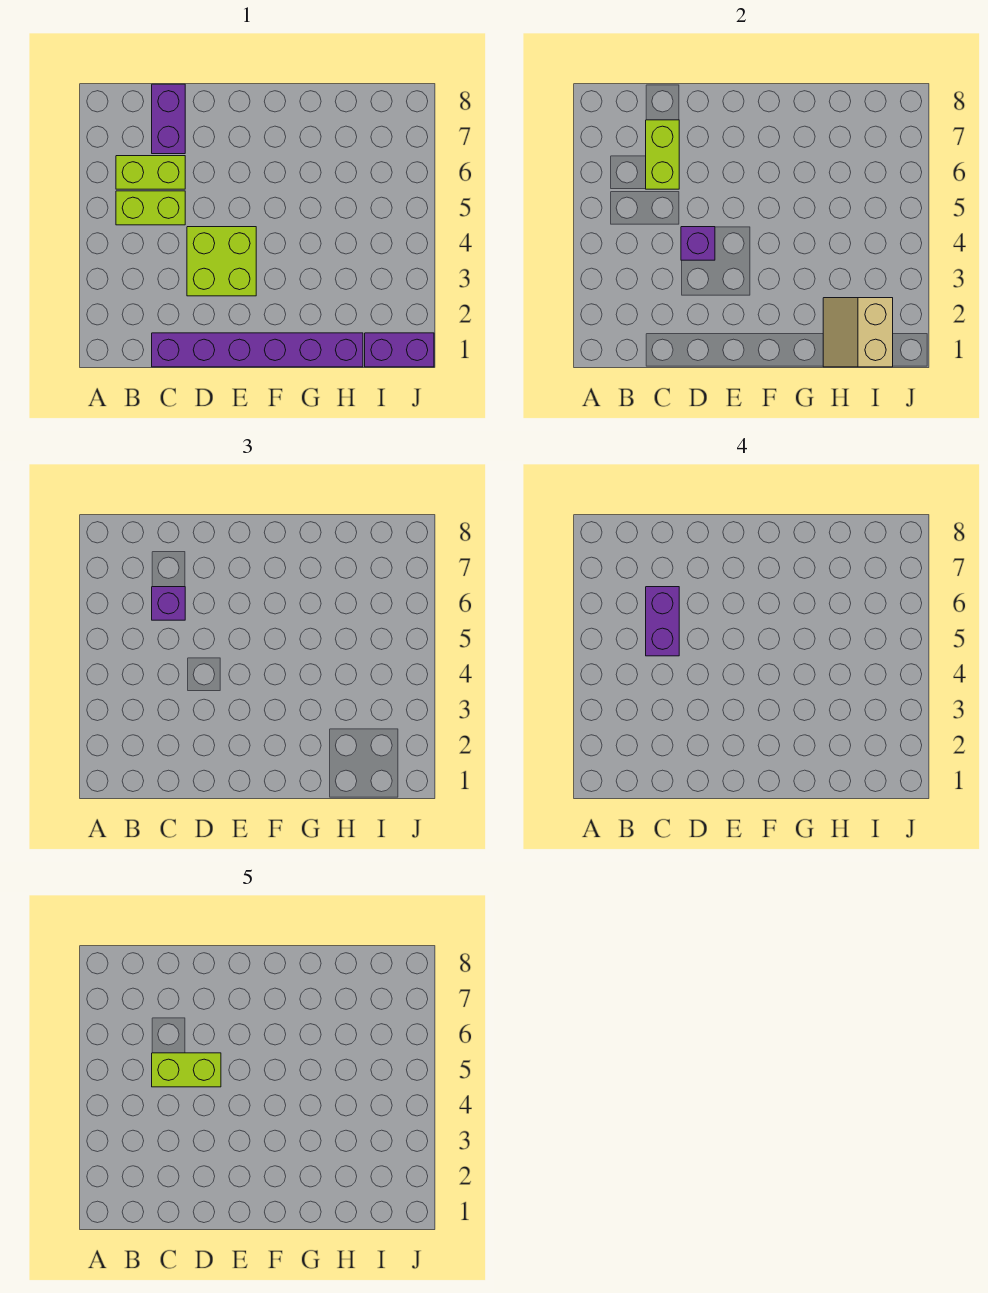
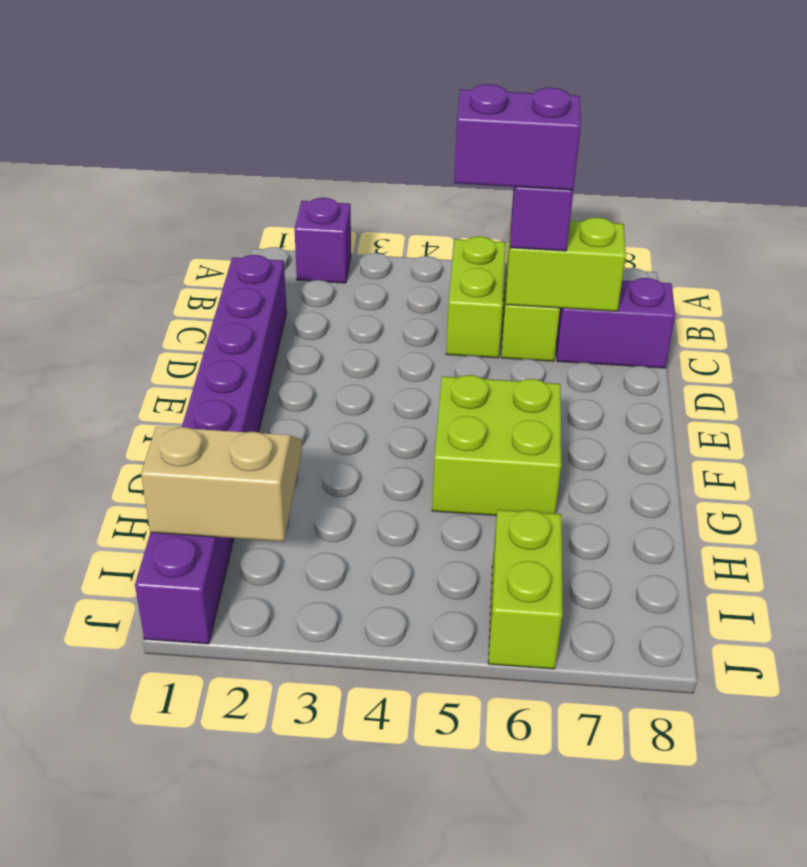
lime brick C5:D5 level 5 -> lime brick I6:J6 level 1
lime brick D3:E4 level 1 -> lime brick F5:G6 level 1
purple brick D4 level 2 -> purple brick A2 level 1

